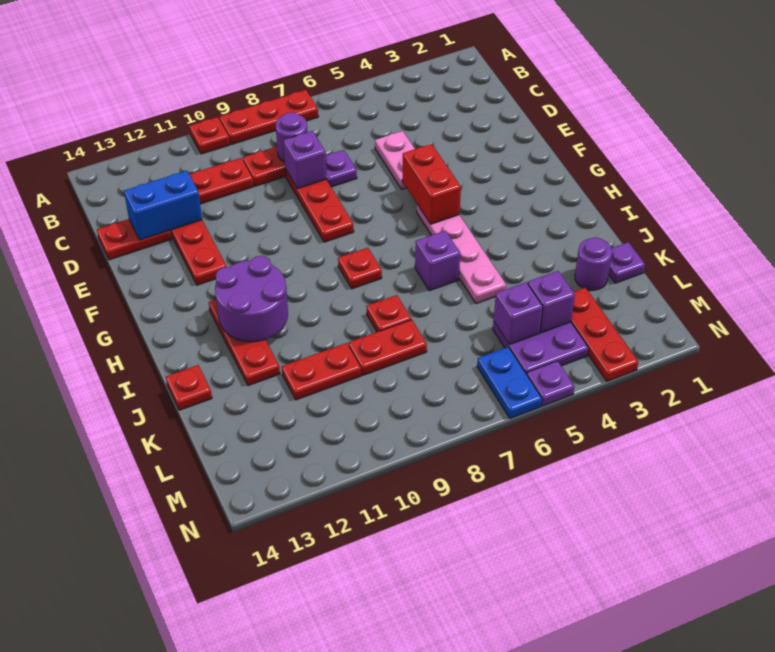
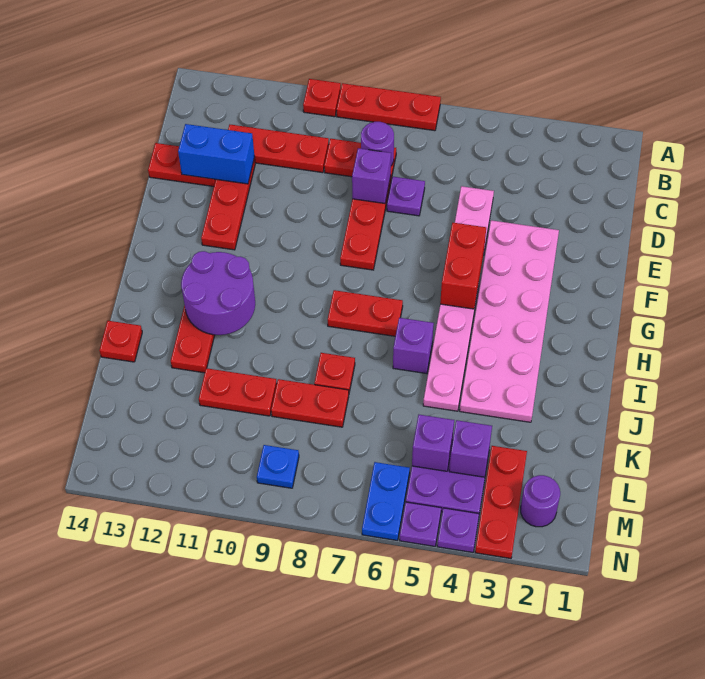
none -> pink plate E3:J4 level 1
red plate H8 level 1 -> red plate H7:H8 level 1
purple plate K1 level 1 -> purple plate N4 level 1
purple round brick K2 level 1 -> purple round brick M2 level 1
none -> blue plate M9 level 1

